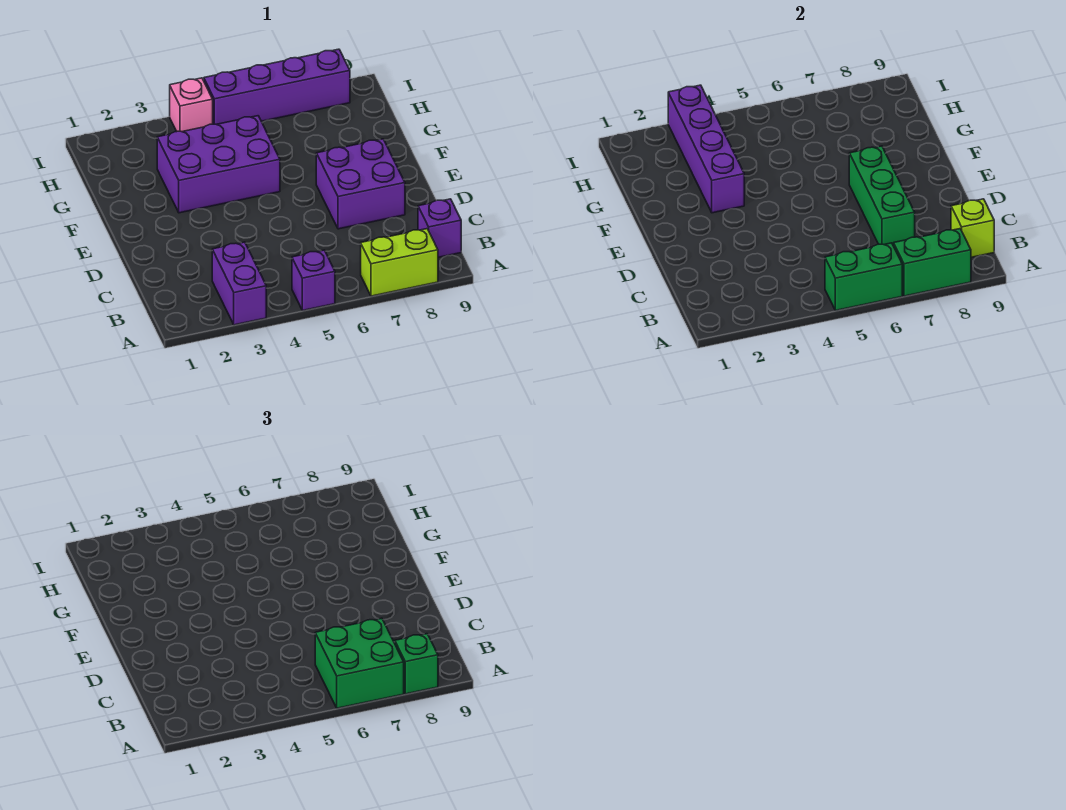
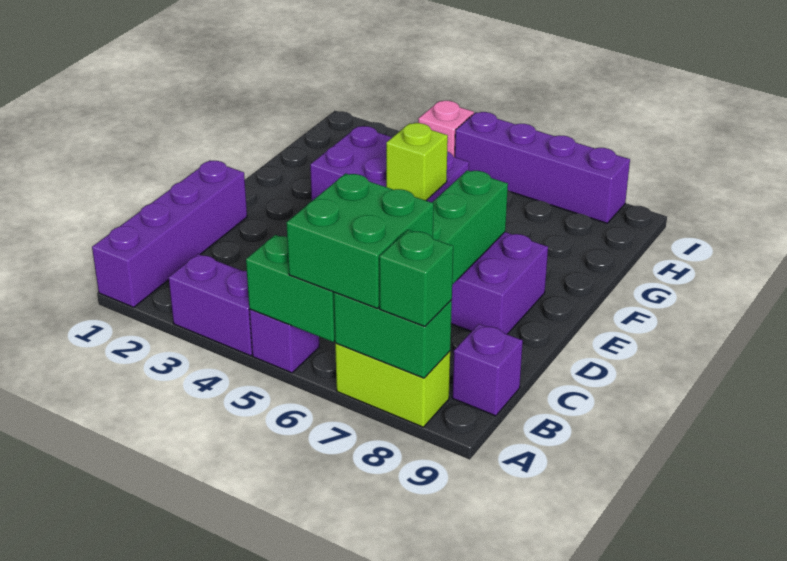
purple brick A3:B3 level 1 -> purple brick A3:A4 level 1
lime brick B9 level 2 -> lime brick F5 level 2
purple brick F3:I3 level 2 -> purple brick A1:D1 level 1

